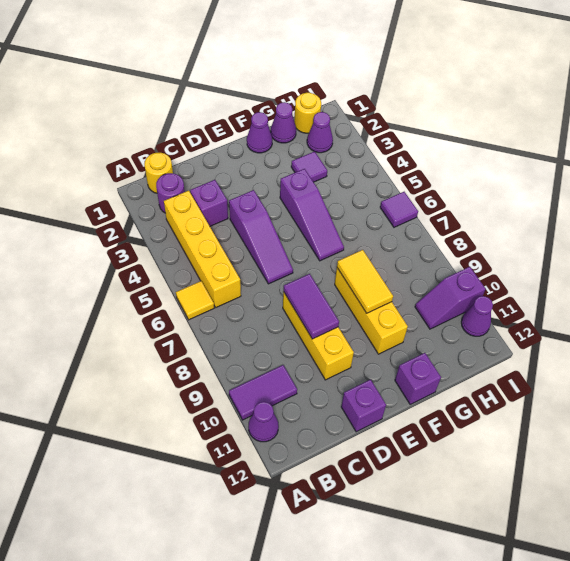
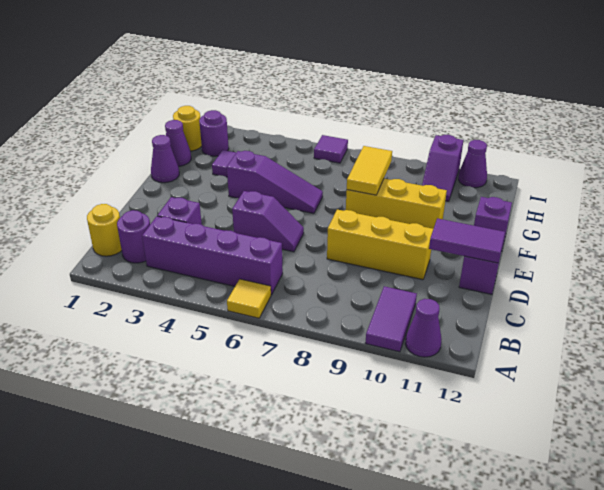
yellow brick B3:B6 level 1 -> purple brick B3:B6 level 1
purple slope D4:D6 level 1 top 4 -> purple slope D5:D6 level 1 top 5
purple tile D8:D9 level 2 -> purple tile D11:D12 level 2
yellow tile F8:F9 level 2 -> yellow tile F8:G8 level 2
purple cone H2 level 1 -> purple round brick H2 level 1

